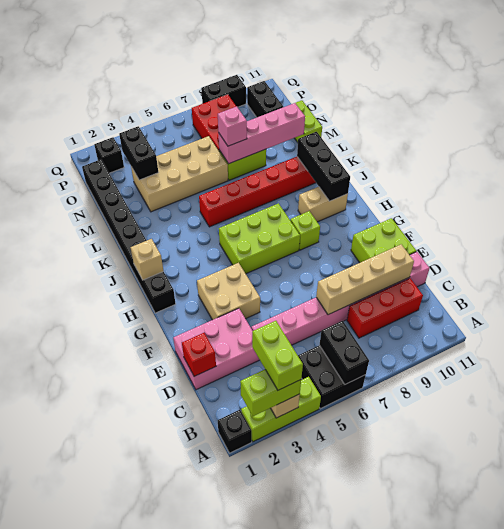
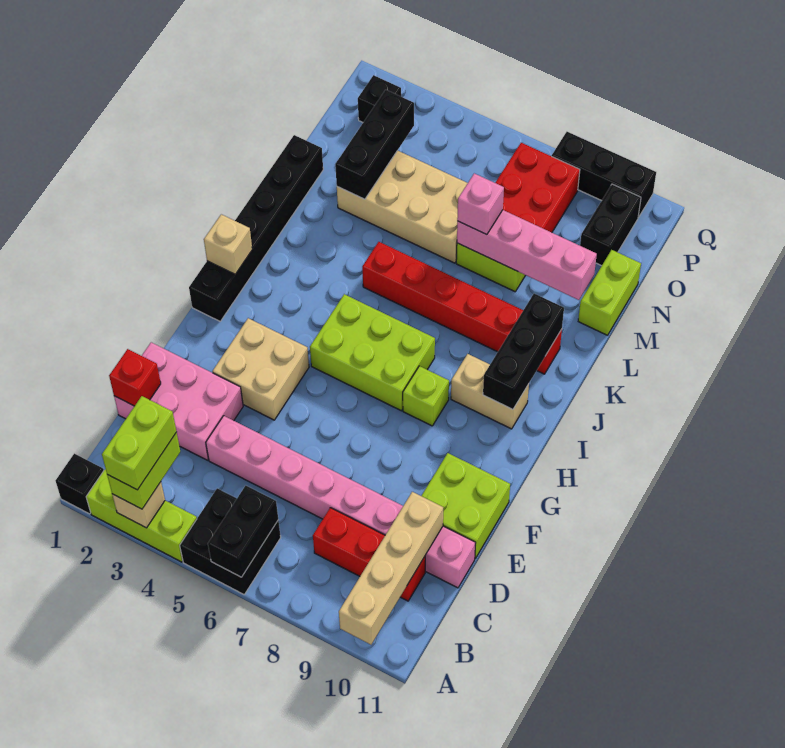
lime brick A2:A3 level 3 -> lime brick A3:B3 level 3
tan brick D7:D10 level 2 -> tan brick A10:D10 level 2
black brick H1:O1 level 1 -> black brick H1:M1 level 1
black brick N3:O3 level 2 -> black brick M3:O3 level 2
black brick Q8:Q9 level 1 -> black brick Q8:Q10 level 1

